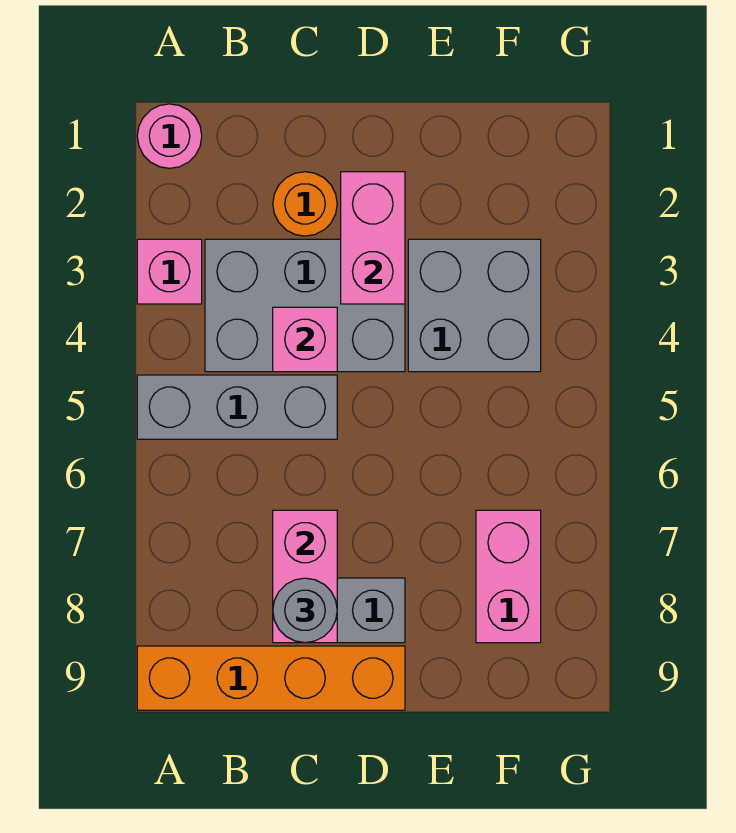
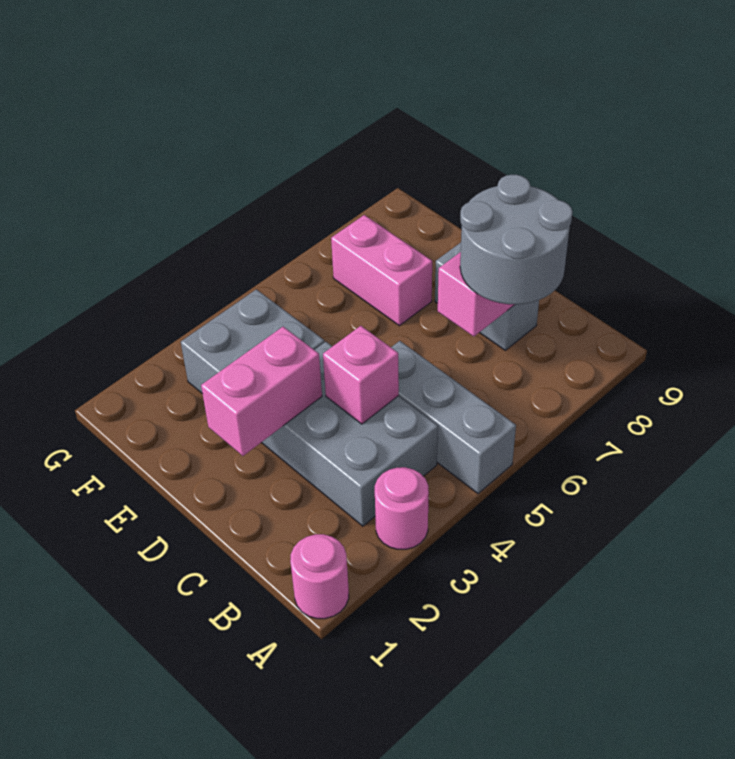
pink brick A3 level 1 -> pink round brick A3 level 1
orange brick A9:D9 level 1 -> none
orange round brick C2 level 1 -> none
grey round brick C8 level 3 -> grey round brick B7:C8 level 3
pink brick F7:F8 level 1 -> pink brick E7:F7 level 1

